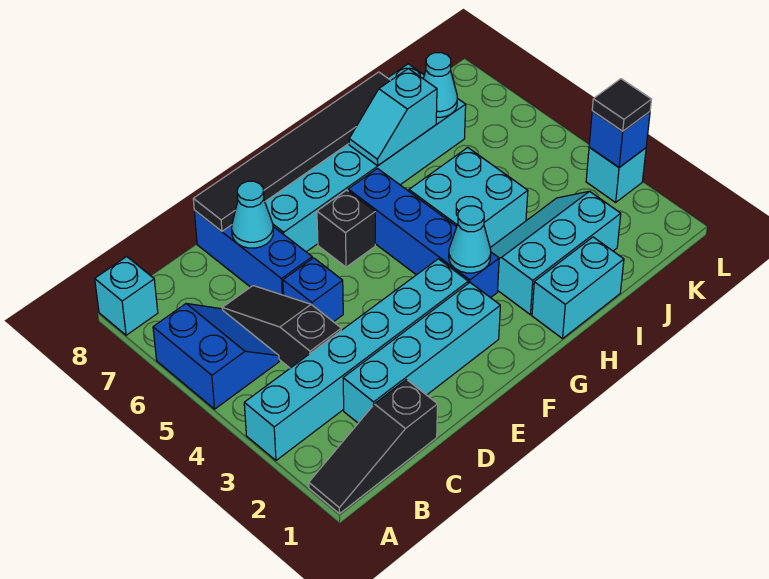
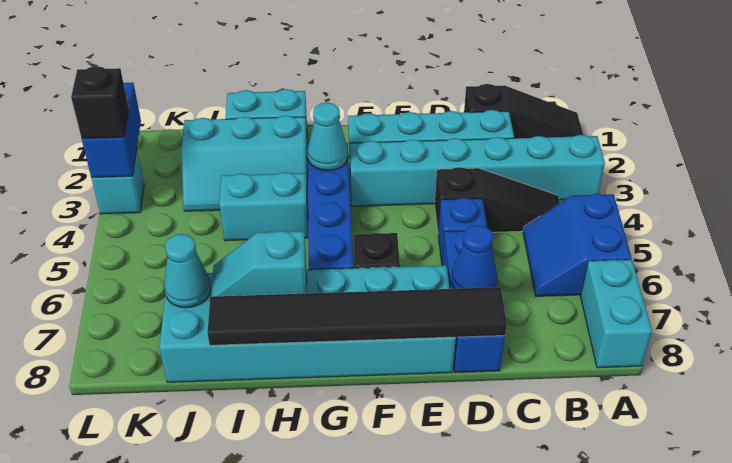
cyan brick A8 level 1 -> cyan brick A7:A8 level 1
black slope C4:C6 level 1 top 4 -> black slope B4:D4 level 1 top D
cyan cone D7 level 2 -> blue cone D7 level 2
cyan brick H4:I5 level 1 -> cyan brick H4:I4 level 1
cyan slope H7:I7 level 2 top I -> cyan slope H7:I7 level 2 top H
blue brick L3 level 2 -> blue brick L2:L3 level 2
black tile L3 level 3 -> black brick L3 level 3

